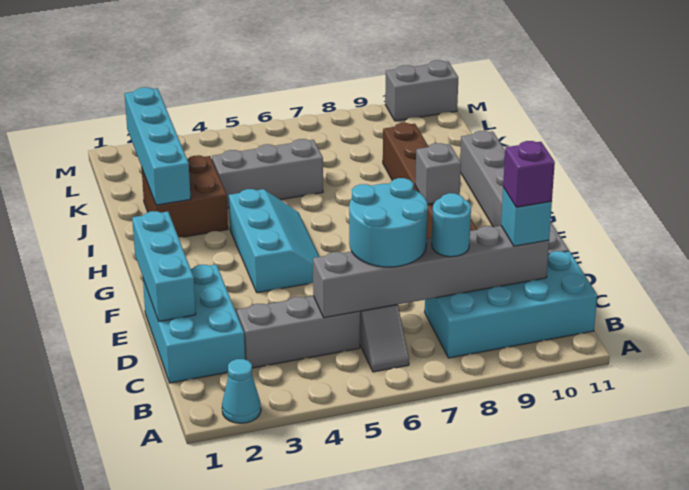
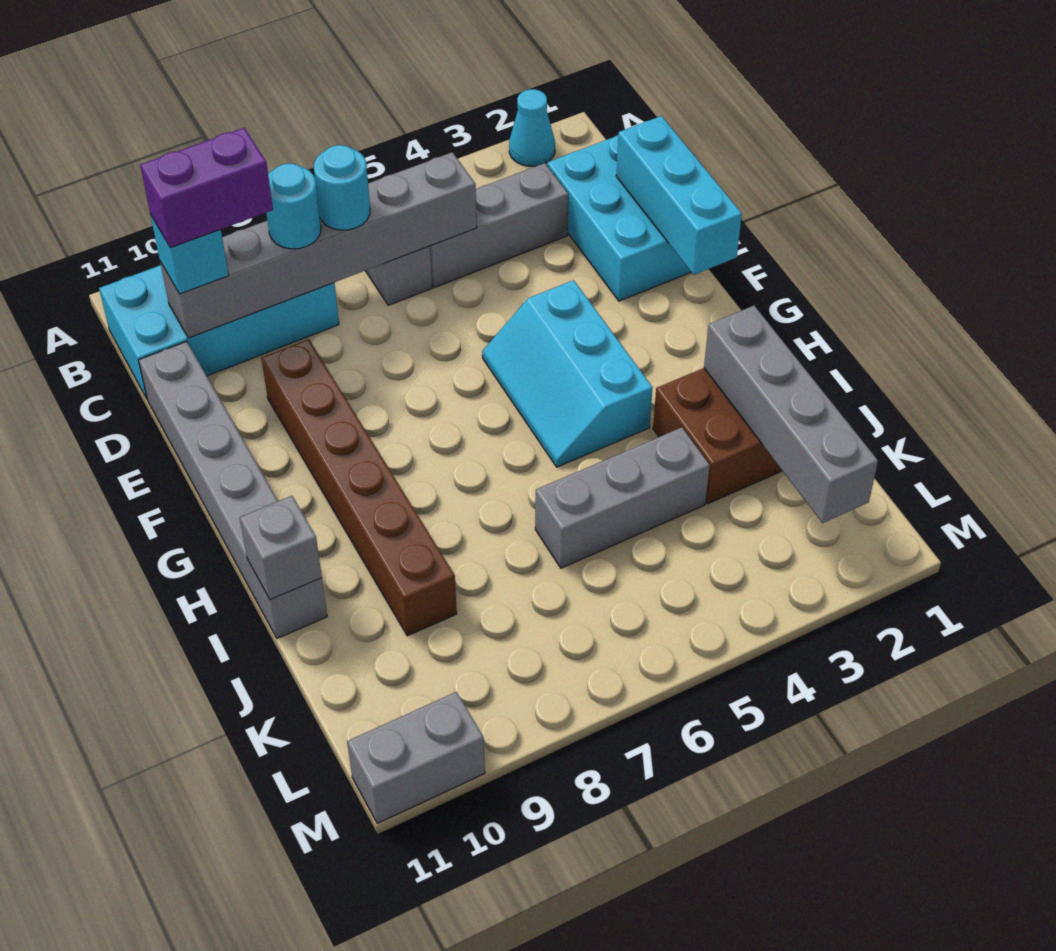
cyan round brick C6:D7 level 3 -> cyan round brick C7 level 3
purple brick C10 level 4 -> purple brick C9:C10 level 4
grey brick G9 level 2 -> grey brick I11 level 2
cyan brick I2:L2 level 2 -> grey brick I2:L2 level 2

